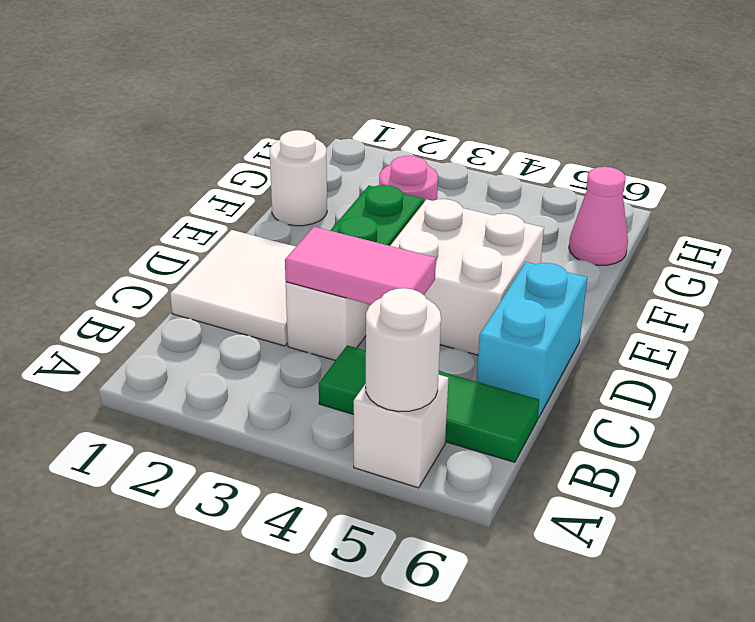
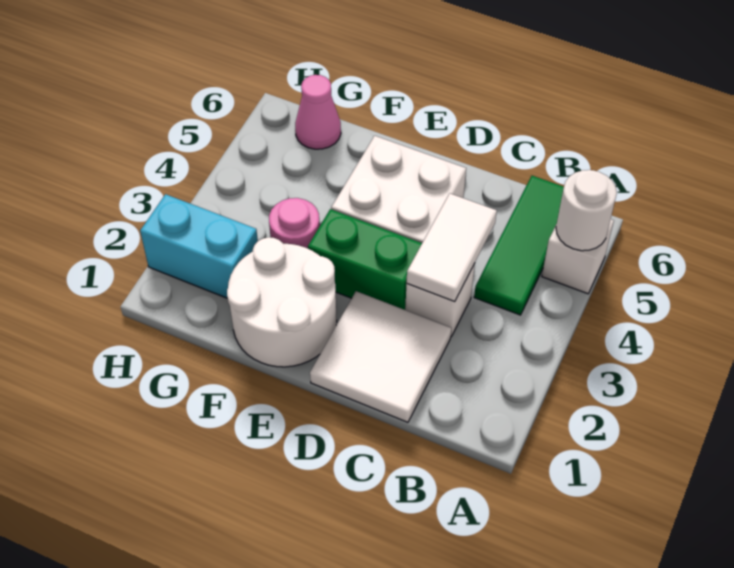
pink tile C3:C4 level 2 -> white tile C3:C4 level 2
cyan brick C6:D6 level 1 -> cyan brick G2:H2 level 1
white round brick F1 level 1 -> white round brick E1:F2 level 1

